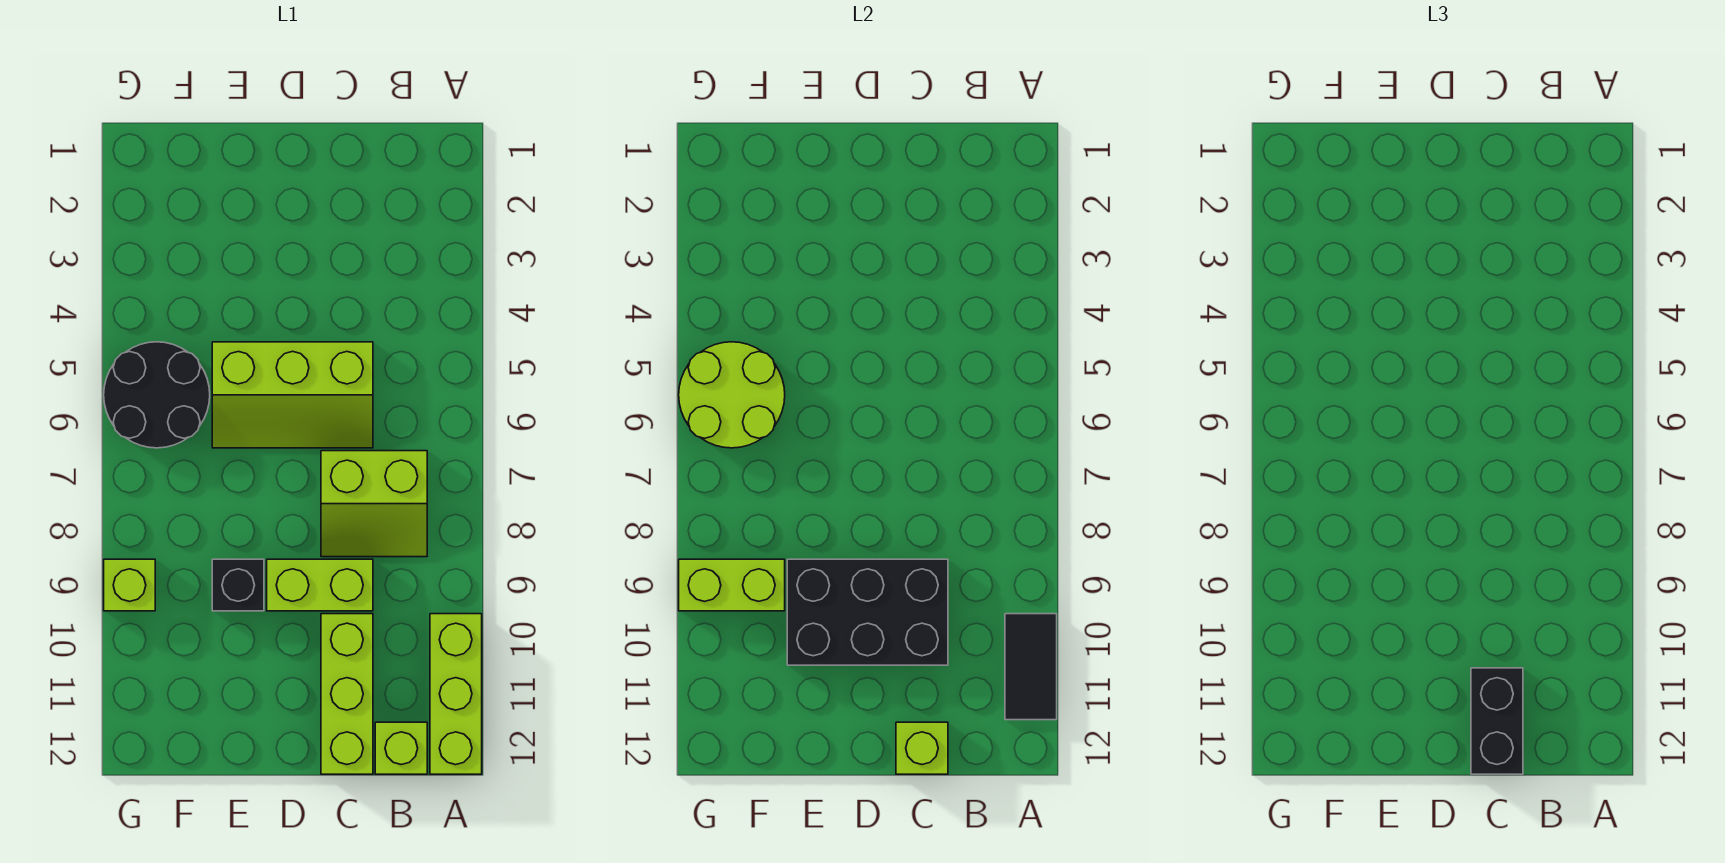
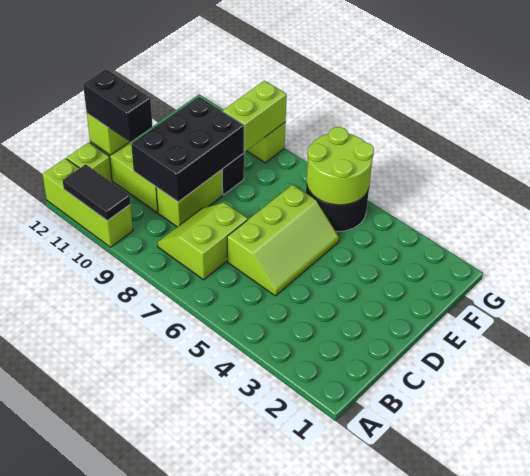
lime slope C5:E6 level 1 top 5 -> lime slope C5:E6 level 1 top 6

